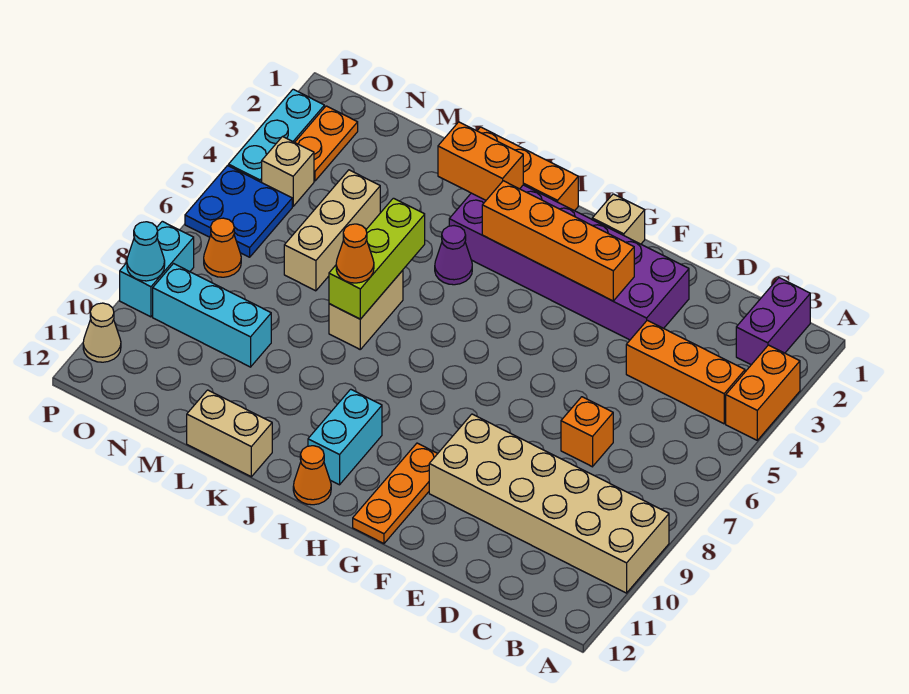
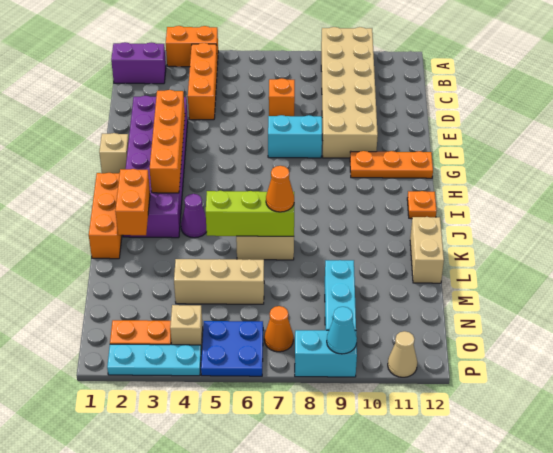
cyan brick I10:I11 level 1 -> cyan brick F7:F8 level 1
orange cone I12 level 1 -> orange plate I12 level 1

